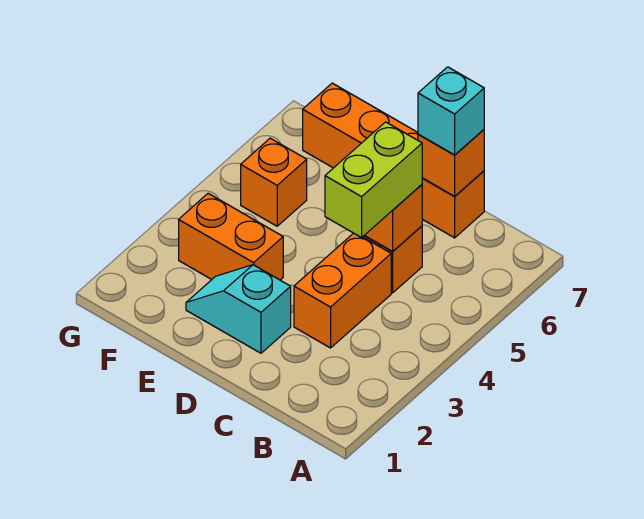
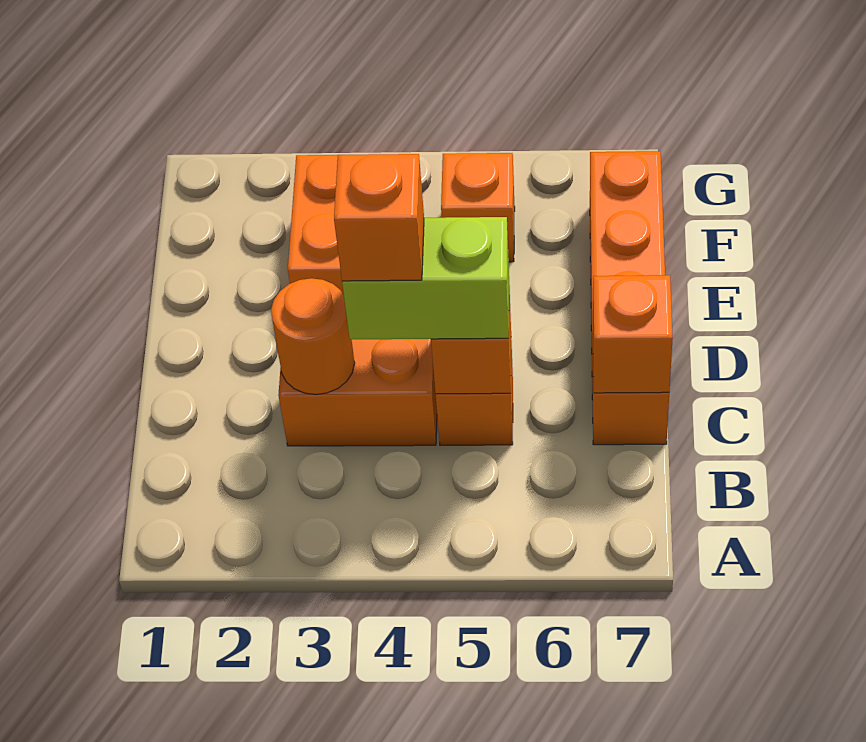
none -> orange round brick C3 level 2
none -> orange brick C4 level 4
cyan brick C7 level 3 -> none
cyan slope D2:E2 level 1 top D -> none

